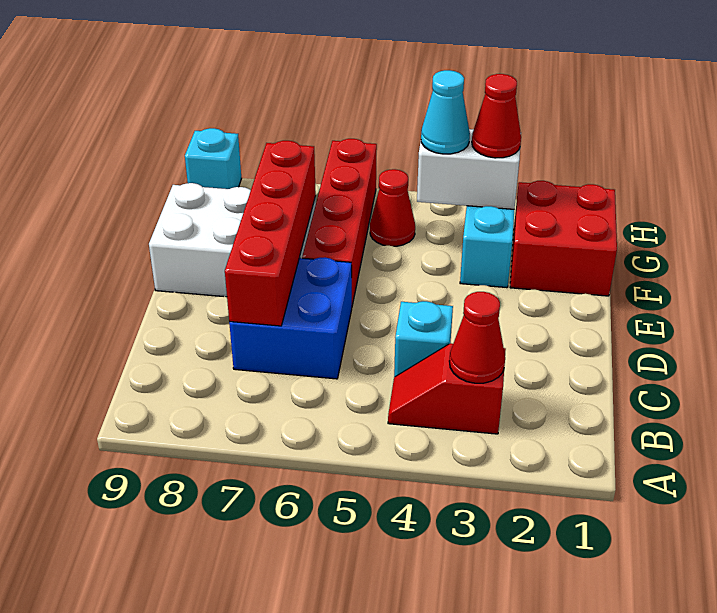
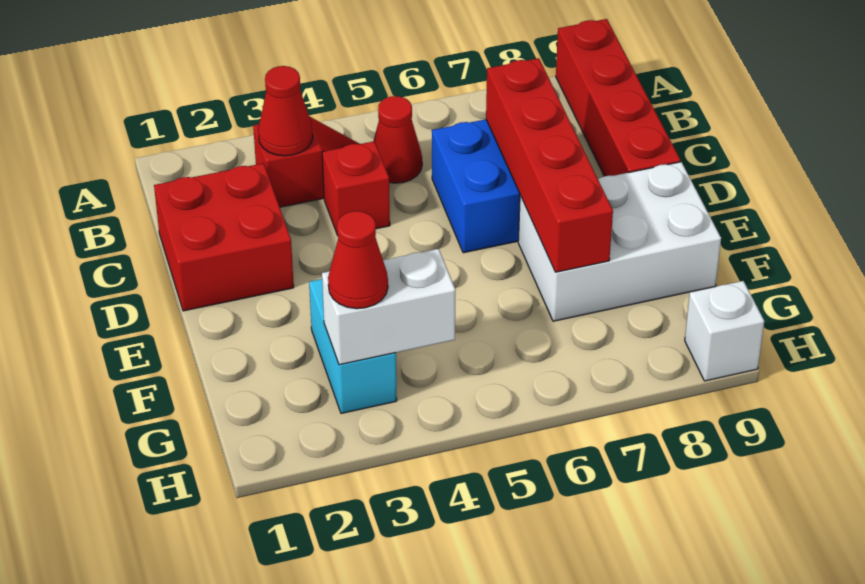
cyan brick C4 level 1 -> red brick C4 level 1
red brick E6:H6 level 1 -> red brick A9:D9 level 1
red brick F1:G2 level 1 -> red brick C1:D2 level 1
cyan cone G4 level 3 -> none
red cone G5 level 1 -> red cone B5 level 1
cyan brick H9 level 1 -> white brick H9 level 1

